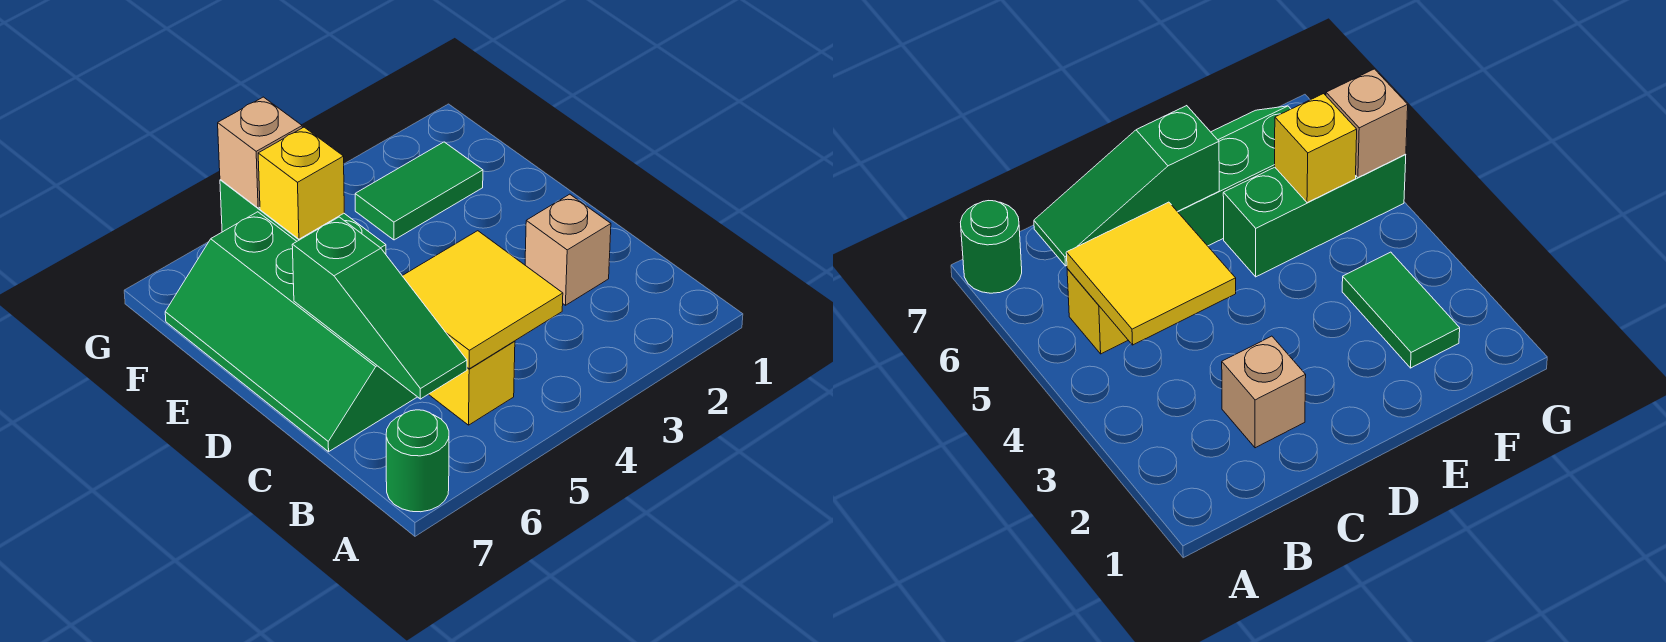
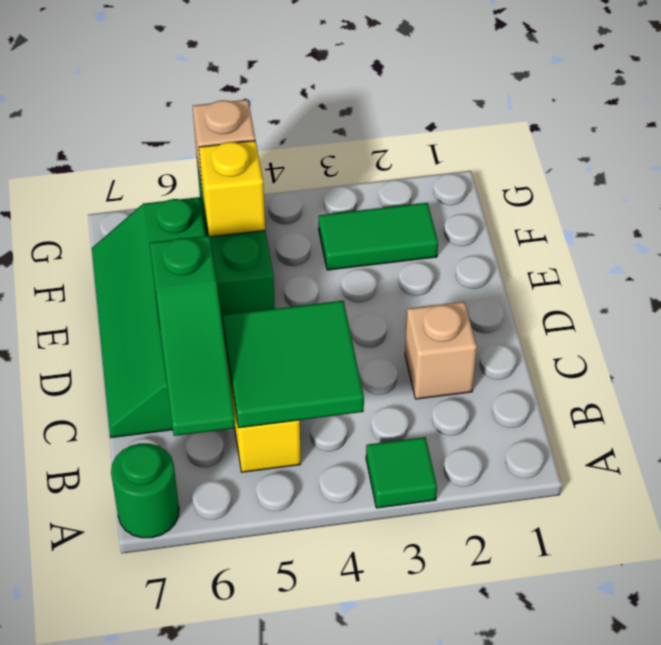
none -> green tile A3 level 1
yellow tile B4:C5 level 2 -> green tile B4:C5 level 2

